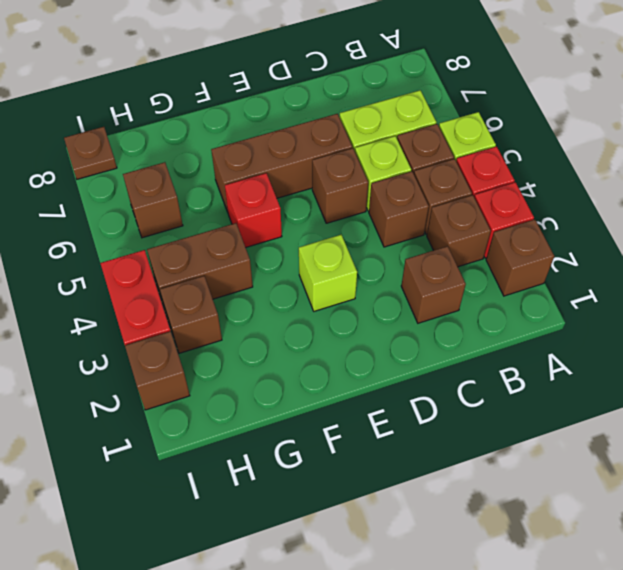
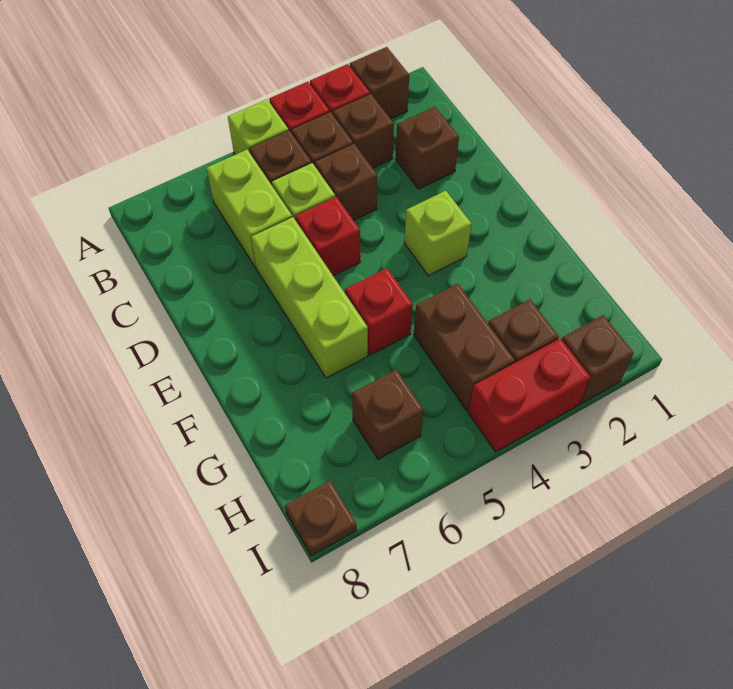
brown brick D5 level 1 -> red brick D5 level 1
brown brick D6:F6 level 1 -> lime brick D6:F6 level 1

